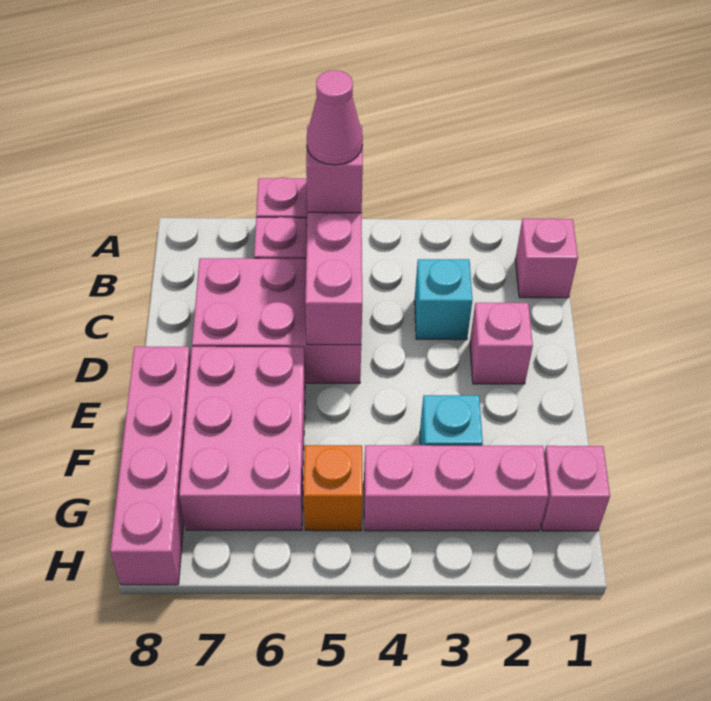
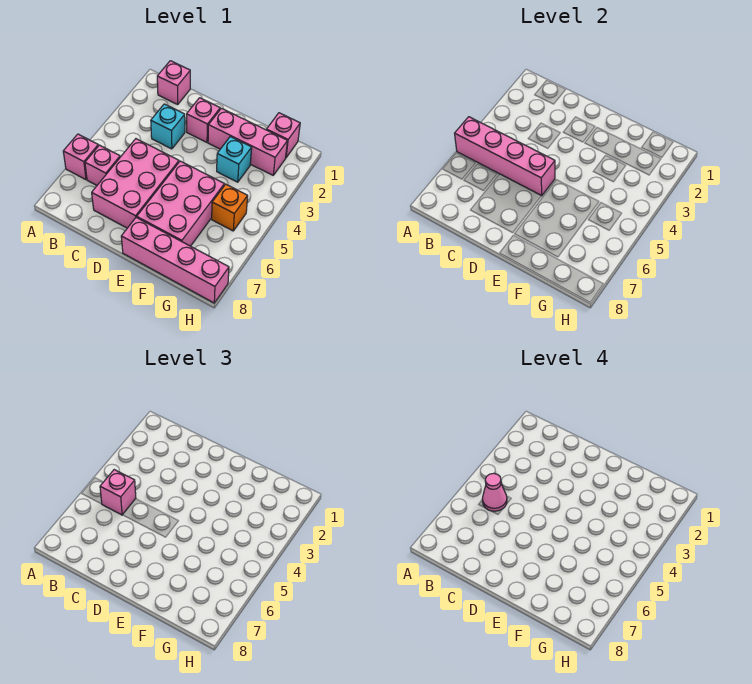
pink brick E6:G7 level 1 -> pink brick E5:F7 level 1
pink brick G2:G4 level 1 -> pink brick E2:G2 level 1

